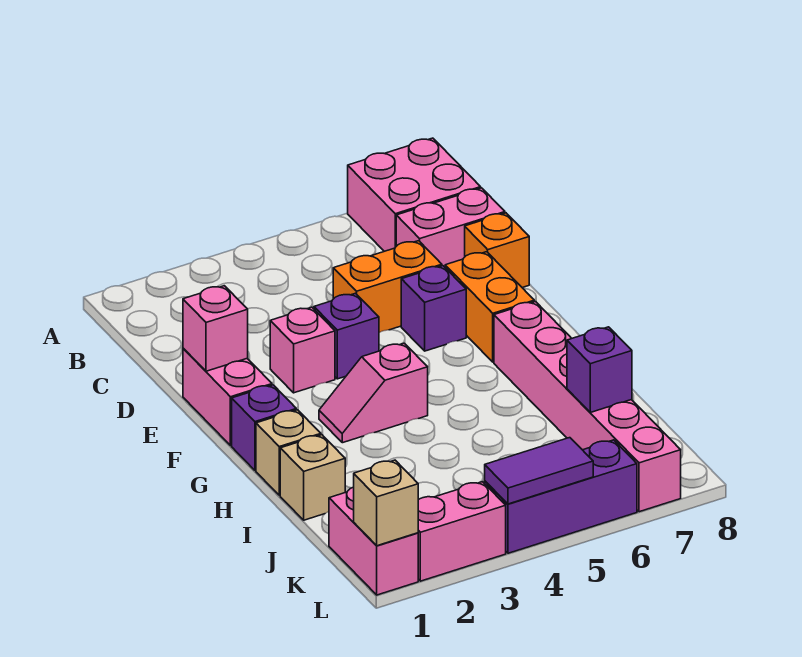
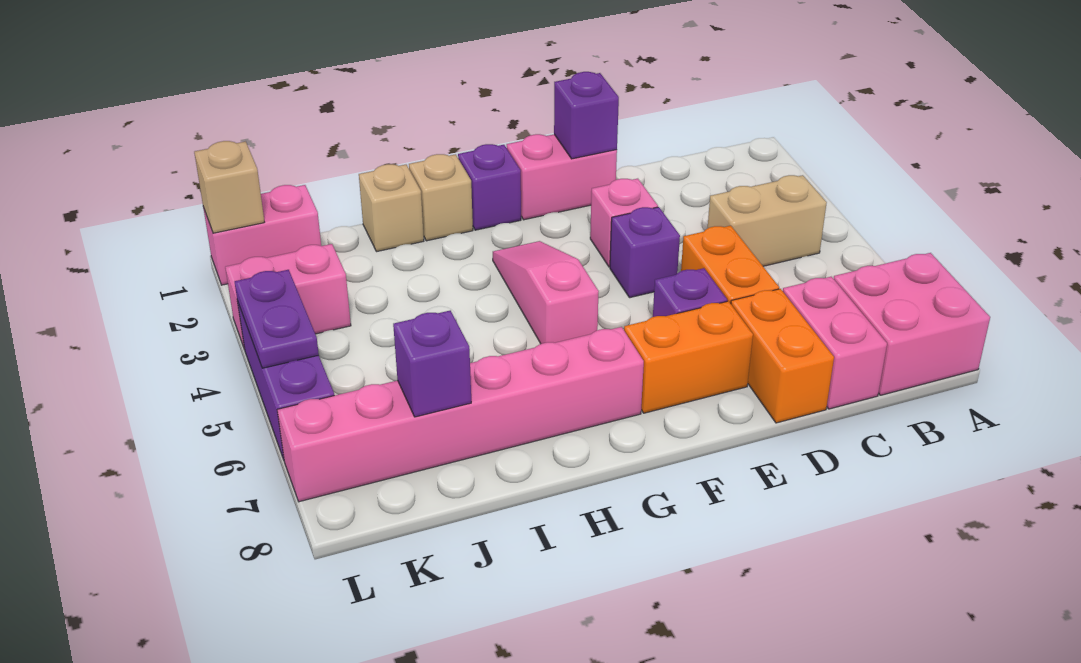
none -> tan brick B4:C4 level 1
orange brick D8 level 1 -> orange brick D7:D8 level 1
pink brick E1 level 2 -> purple brick E1 level 2
pink slope G3:G4 level 1 top 4 -> pink slope G3:G5 level 1 top 5
pink brick L2:L3 level 1 -> pink brick K3:L3 level 1
purple tile L4:L5 level 2 -> purple plate L4:L5 level 2

